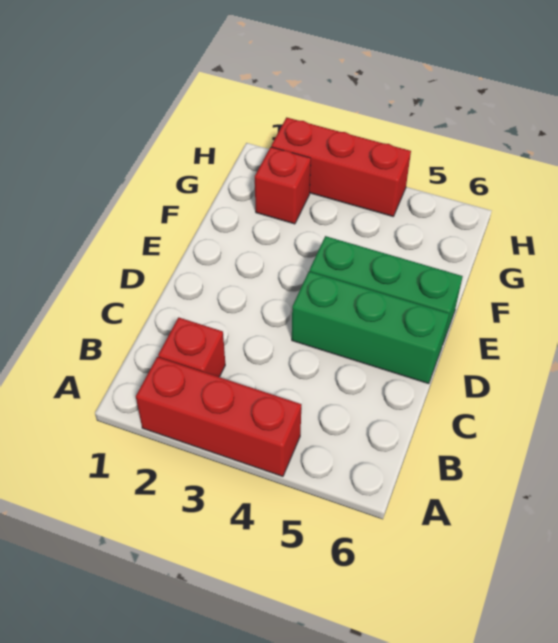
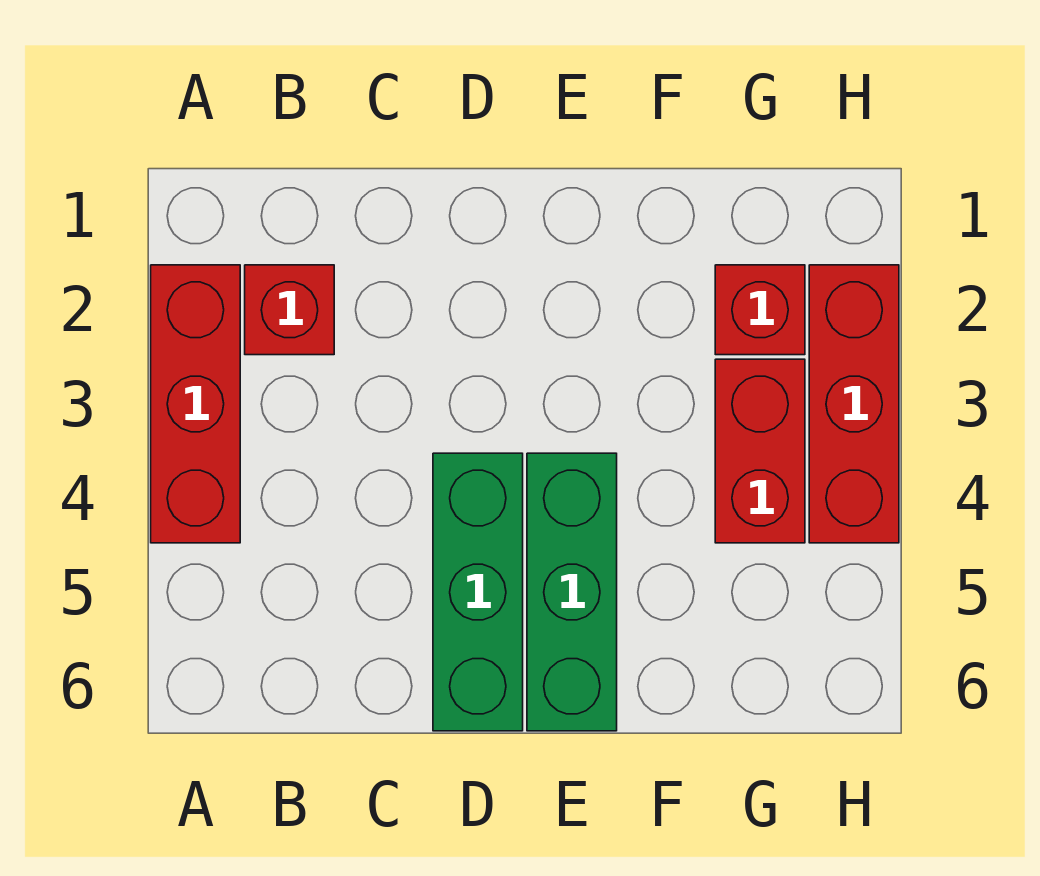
none -> red brick G3:G4 level 1

